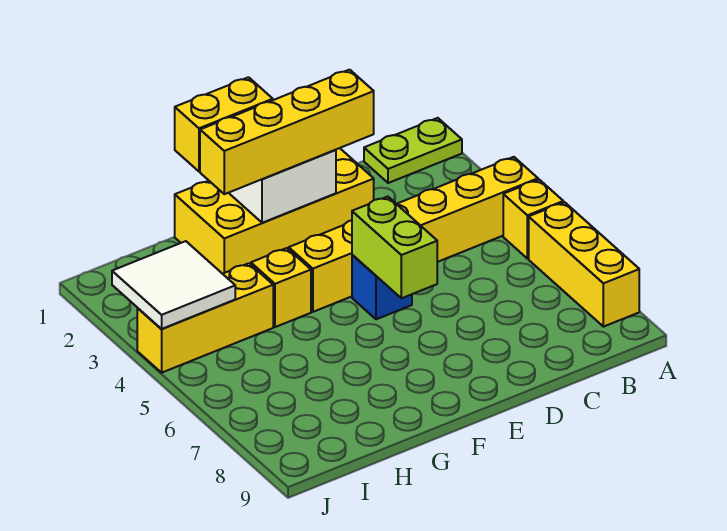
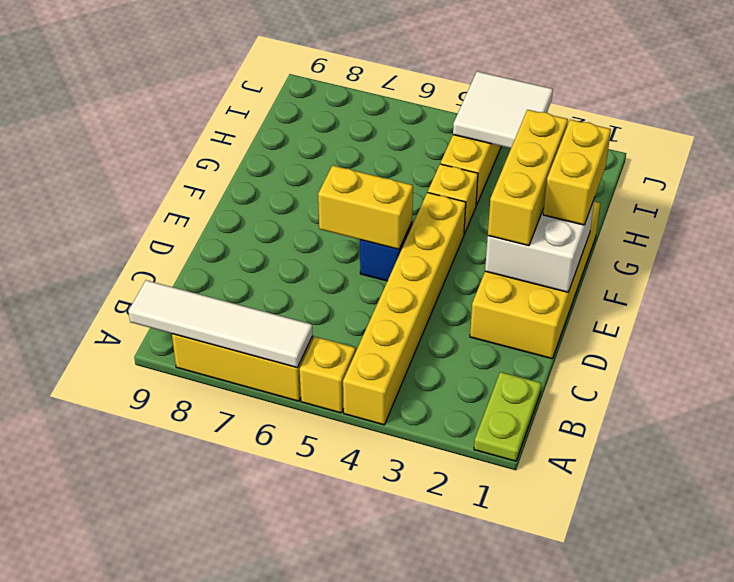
none -> white tile A6:A9 level 2
yellow brick D2:G2 level 3 -> yellow brick E2:G2 level 3
lime brick E5:E6 level 2 -> yellow brick E5:E6 level 2

